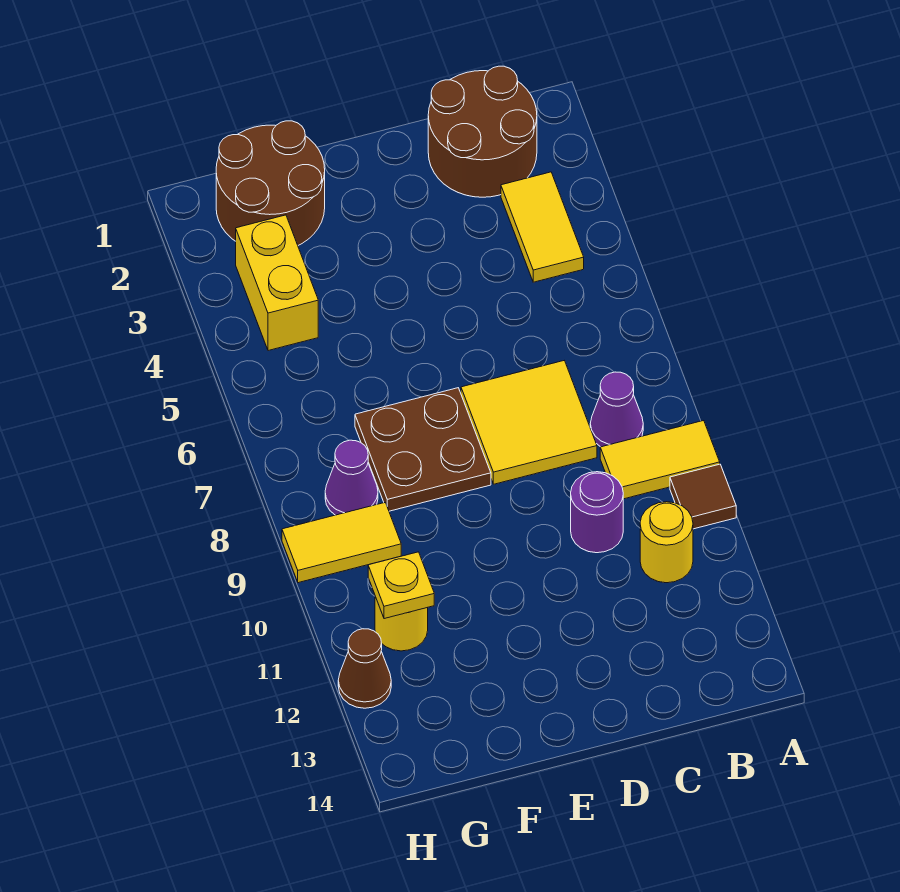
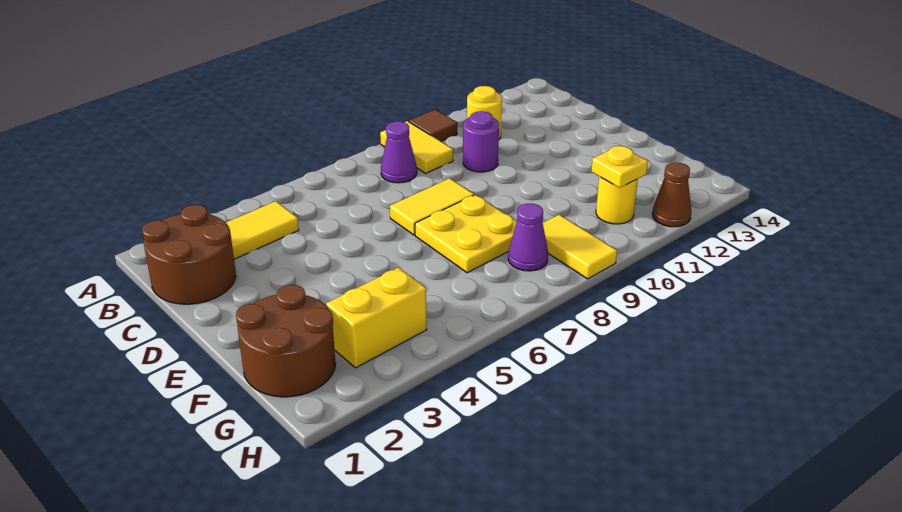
yellow tile C7:D8 level 1 -> yellow tile D7:D8 level 1
brown plate E7:F8 level 1 -> yellow plate E7:F8 level 1

